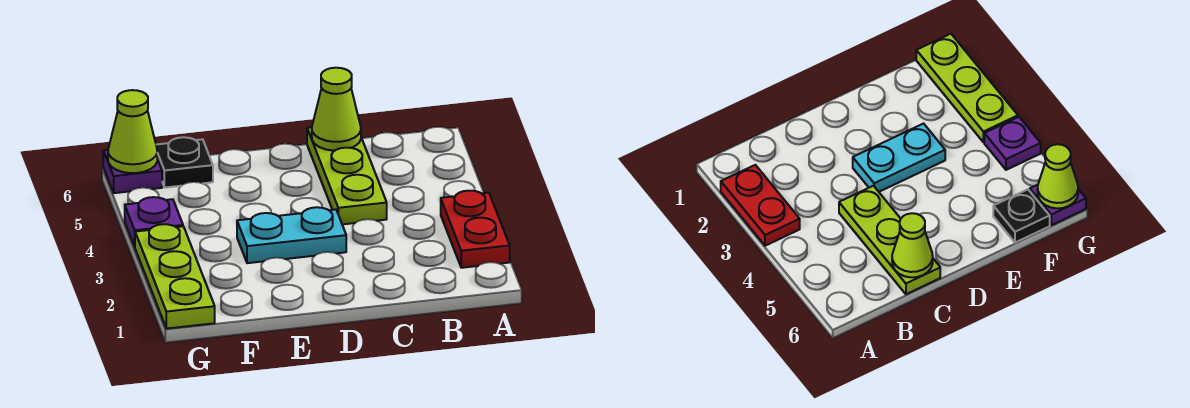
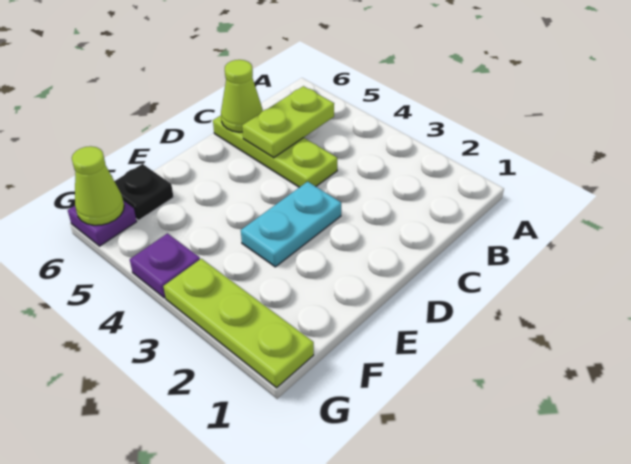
red plate A2:A3 level 1 -> none
none -> lime plate B5:C5 level 2

